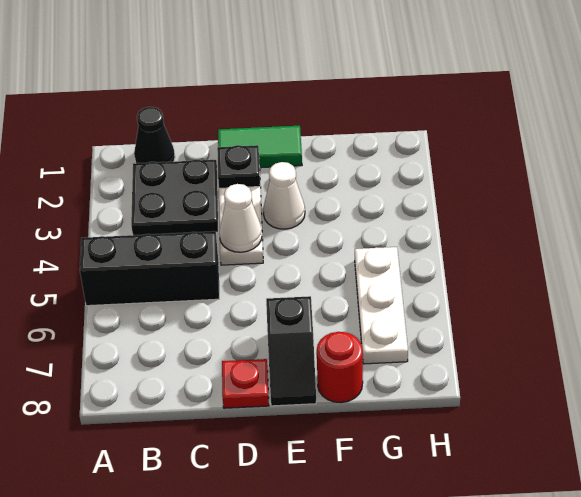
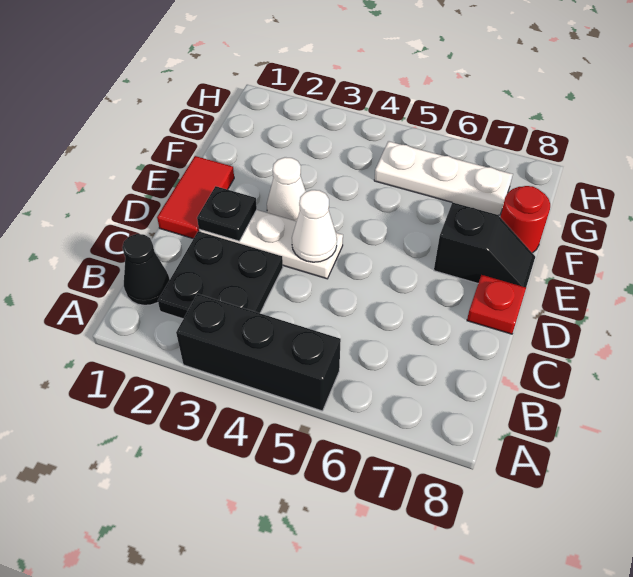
black brick A5:C5 level 1 -> black brick A3:A5 level 1
green tile D1:E1 level 1 -> red tile D1:E1 level 1

